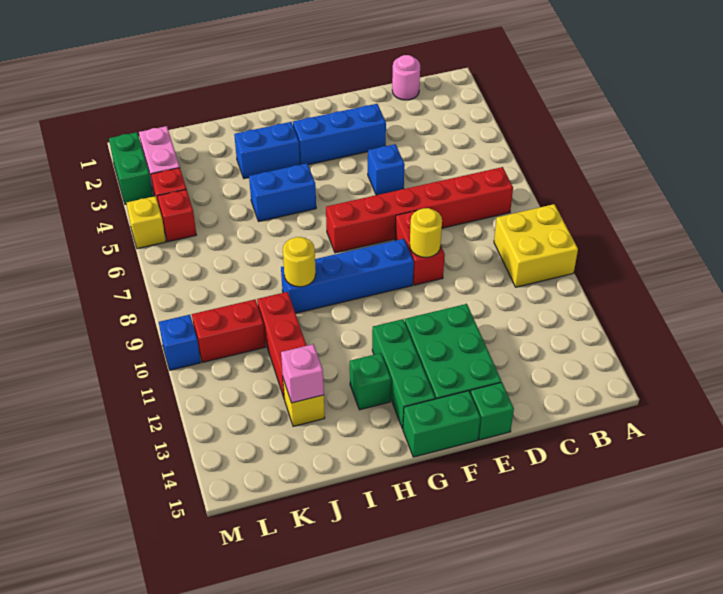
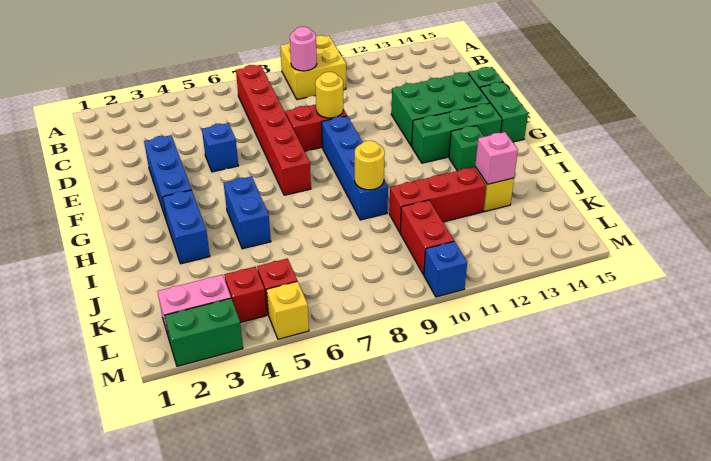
pink round brick C1 level 1 -> pink round brick B9 level 2

